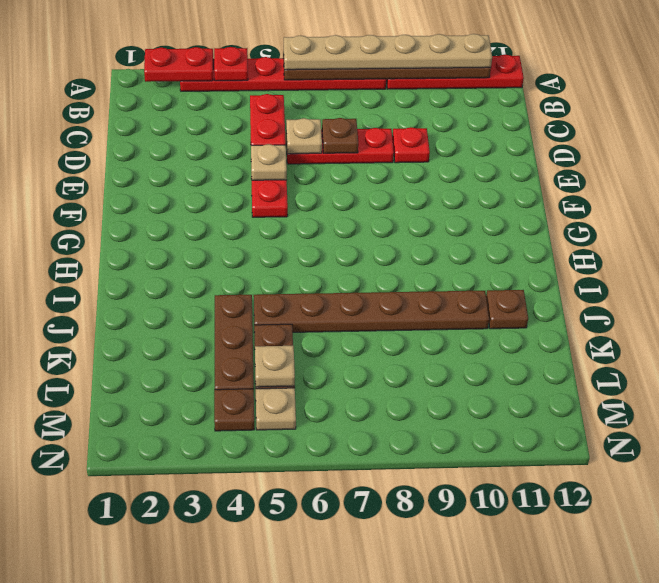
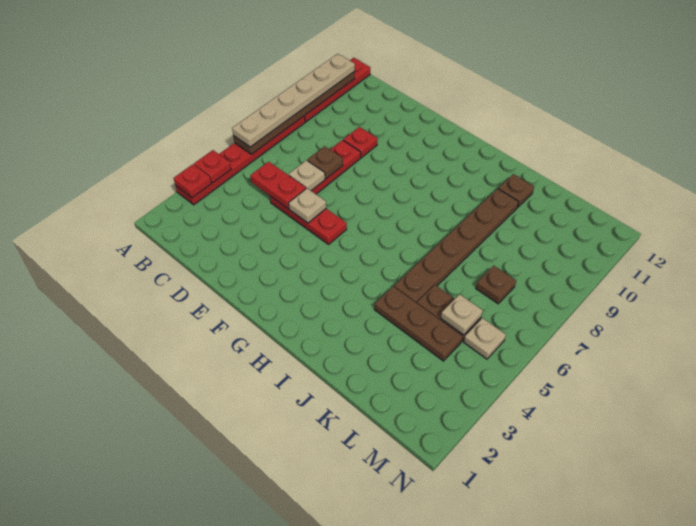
red plate A2:A3 level 2 -> red plate A3 level 2
brown plate M4 level 1 -> brown plate L7 level 1

